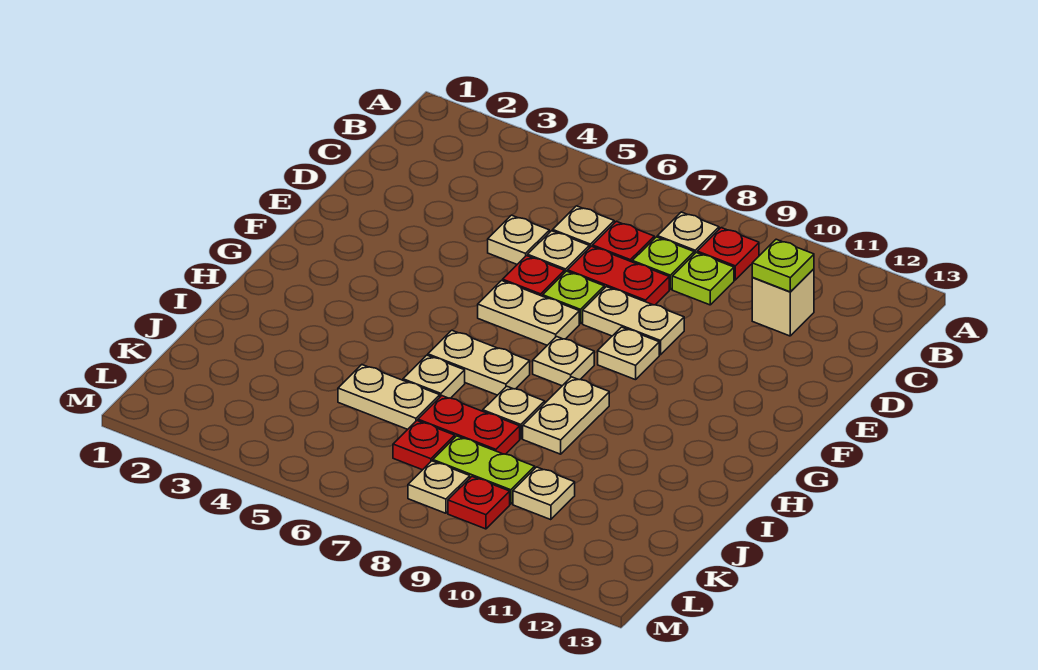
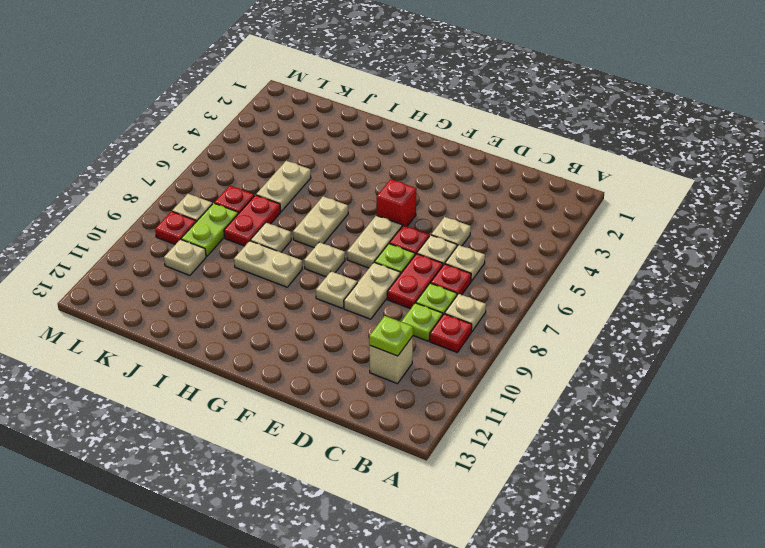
none -> red brick F5 level 1
tan plate I6 level 1 -> none

